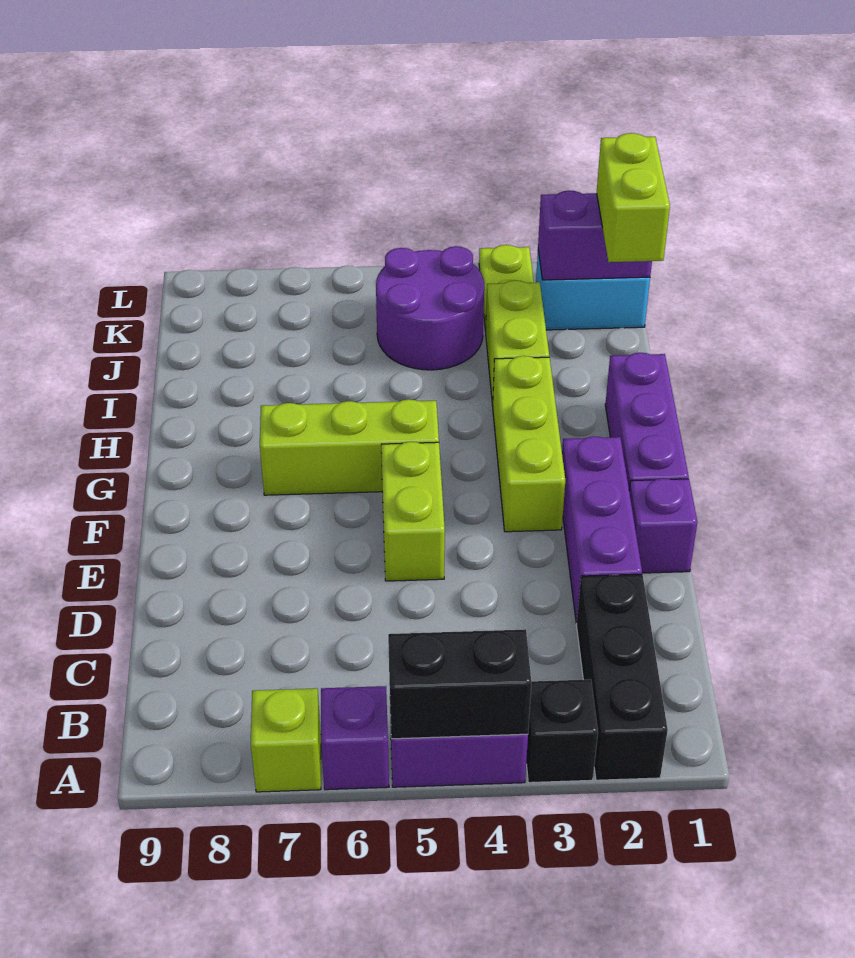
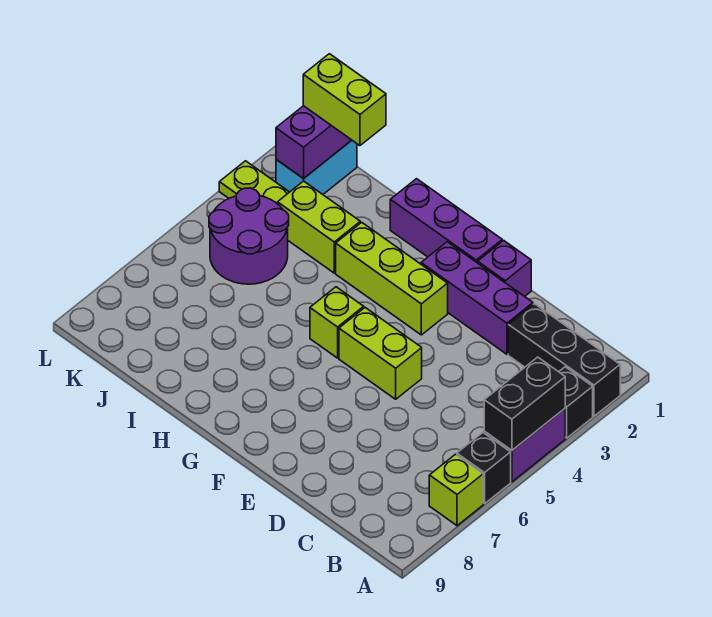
purple brick A6 level 1 -> black brick A6 level 1
lime brick G5:G7 level 1 -> lime brick G5 level 1

